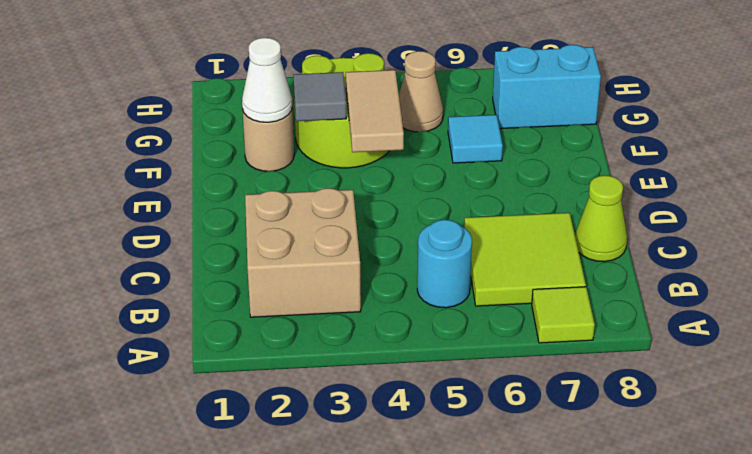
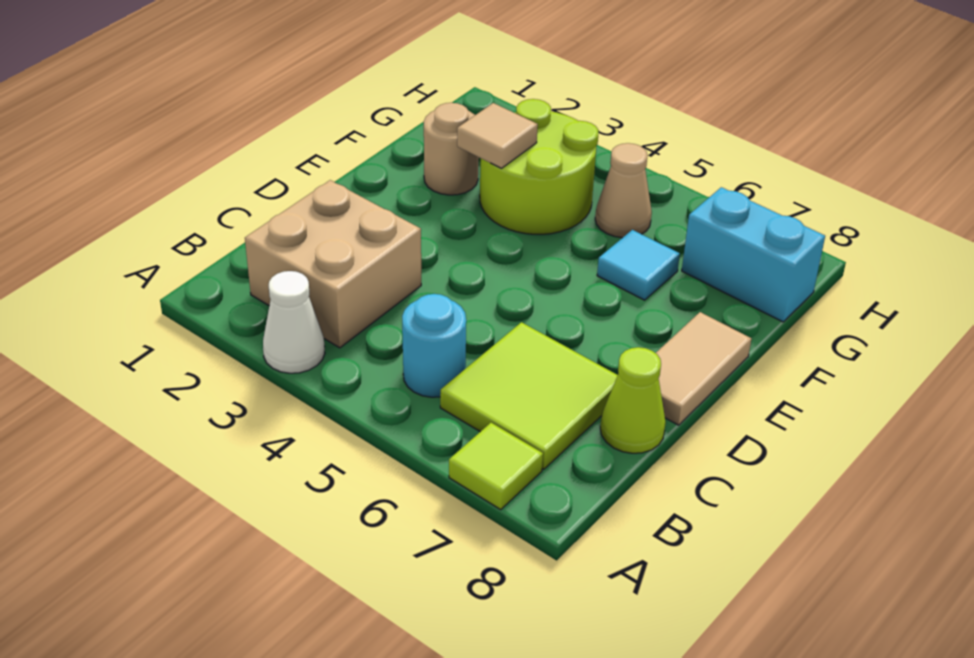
tan tile E4:F4 level 2 -> tan tile D8:E8 level 1
white cone F2 level 2 -> white cone A3 level 1
grey tile F3 level 2 -> tan tile F3 level 2

